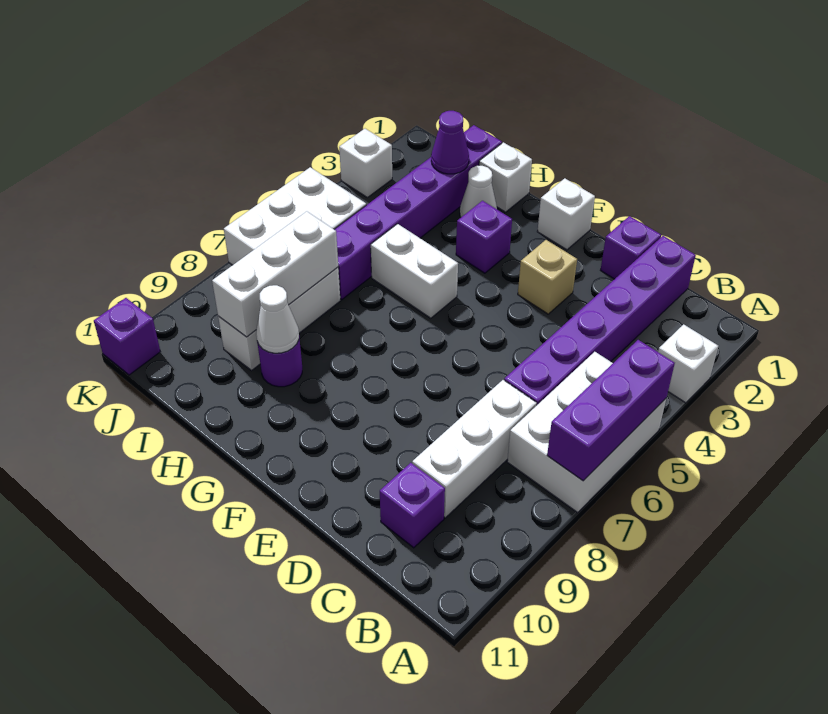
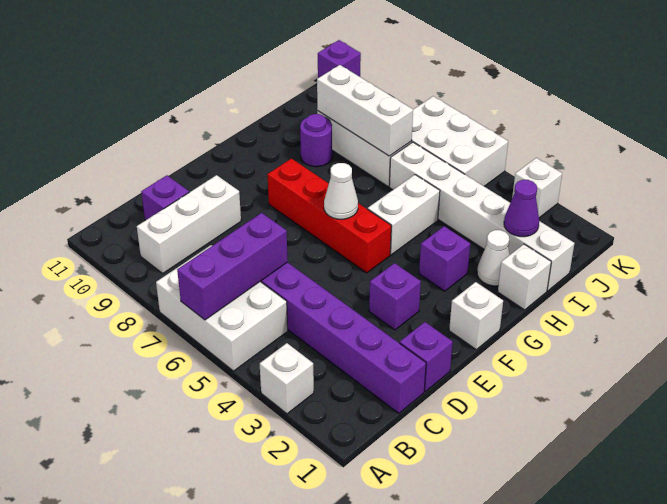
purple brick A5:A7 level 2 -> purple brick A6:C6 level 2
white brick C7:C9 level 1 -> white brick B9:D9 level 1
tan brick E3 level 1 -> purple brick E3 level 1
none -> red brick F5:F8 level 1
white cone H9 level 2 -> white cone F6 level 2
purple brick I1:I6 level 1 -> white brick I1:I6 level 1

